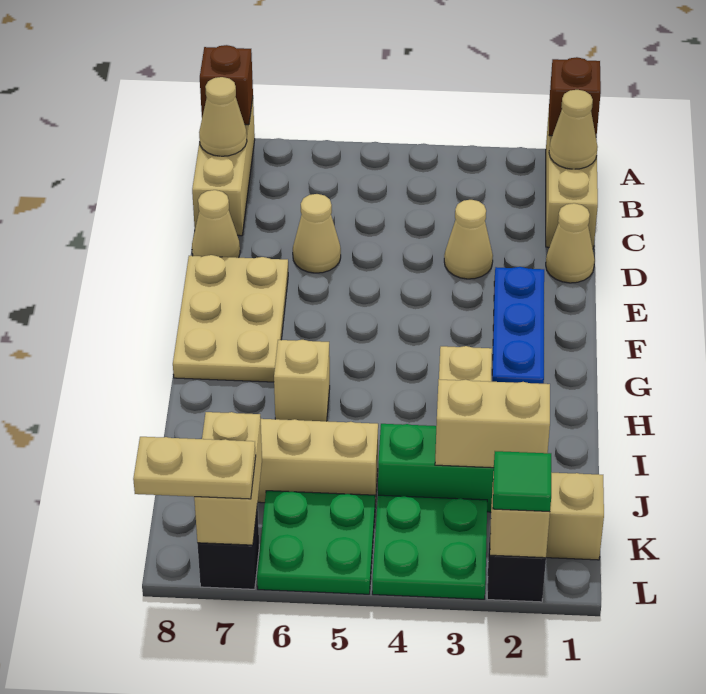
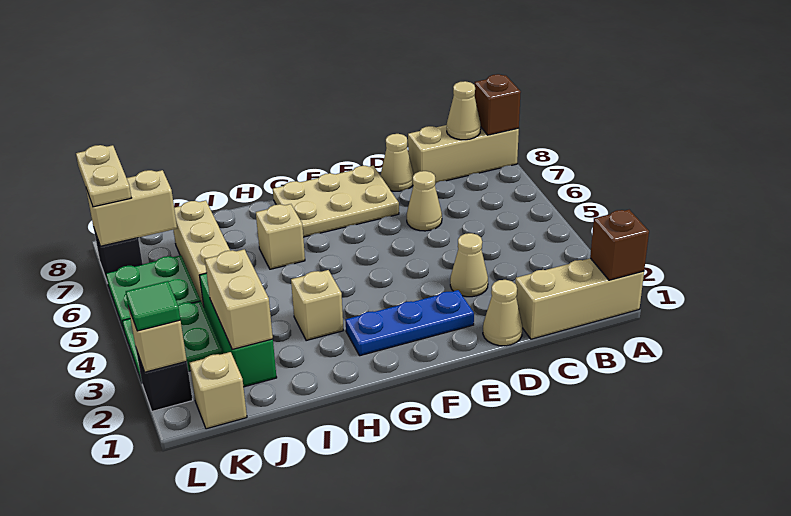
tan cone B1 level 2 -> none

